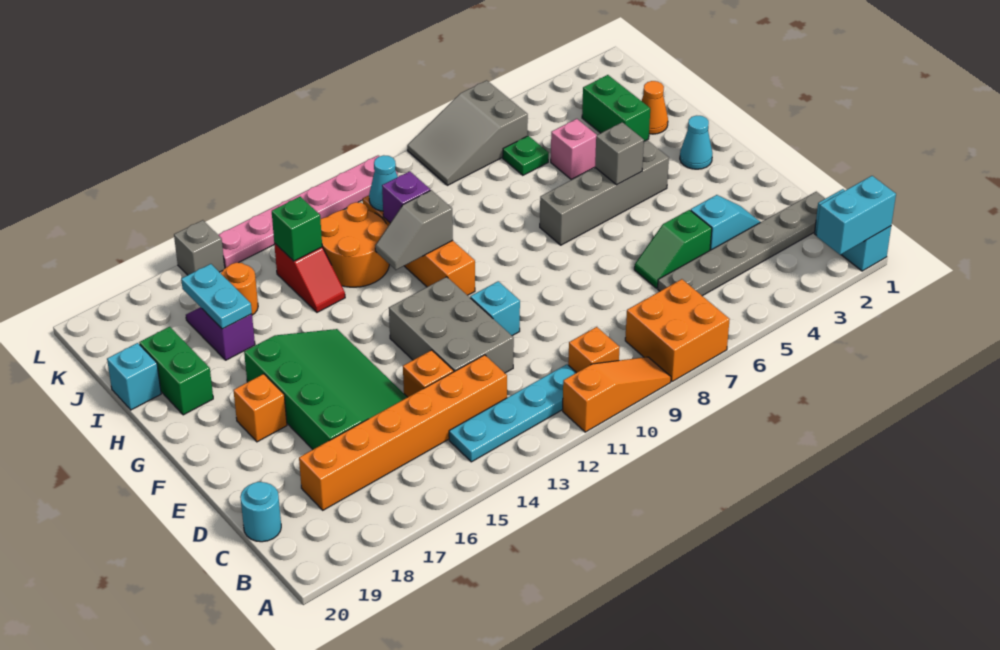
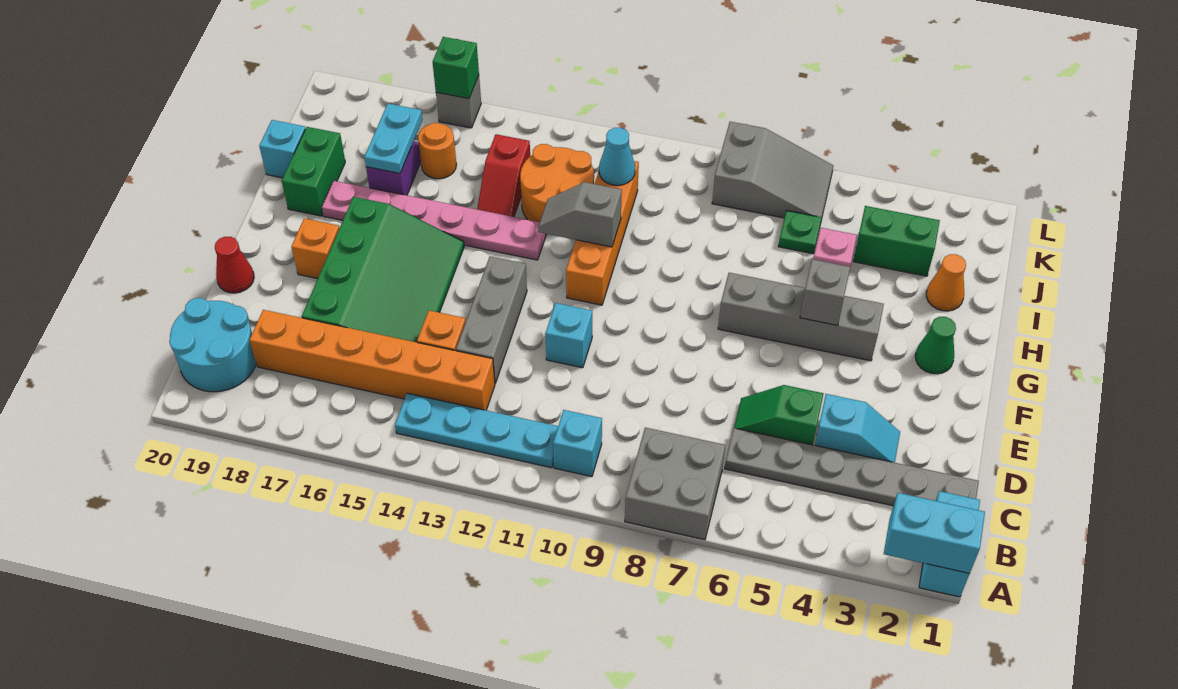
orange brick A7:B8 level 1 -> grey brick A7:B8 level 1
orange slope A9:A11 level 1 top 11 -> none
orange brick B10 level 1 -> cyan brick B10 level 1
cyan round brick C20 level 1 -> cyan round brick B19:C20 level 1
grey brick D12:F13 level 1 -> grey brick D13:F13 level 1
none -> red cone E20 level 1
cyan cone G2 level 1 -> green cone G2 level 1
green brick I3:J3 level 1 -> green brick J3:J4 level 1
purple brick I11 level 2 -> none
green brick J14 level 2 -> green brick L16 level 2
grey slope K6:L8 level 1 top 6 -> grey slope K6:L8 level 1 top 8
pink plate L10:L15 level 1 -> pink plate H13:H18 level 1

